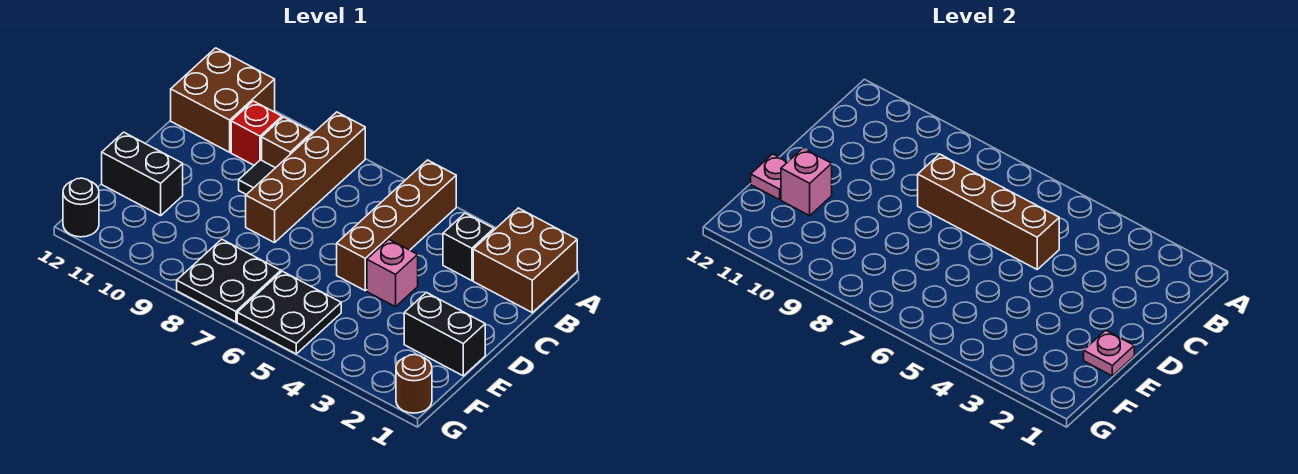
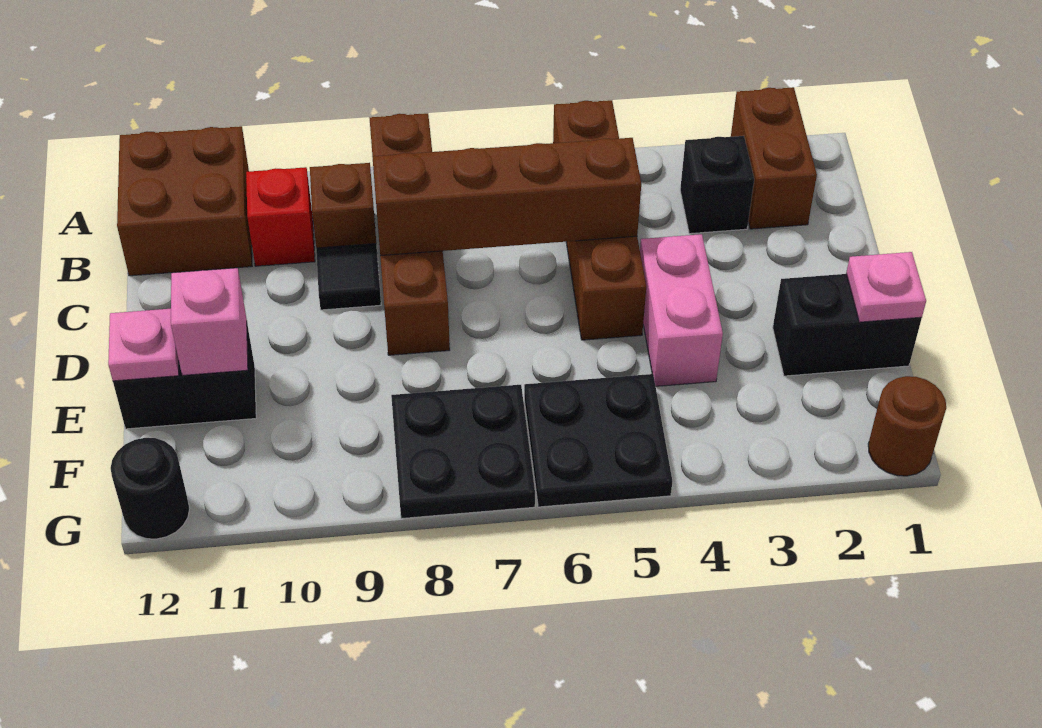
brown brick A1:B2 level 1 -> brown brick A2:B2 level 1
pink brick D4 level 1 -> pink brick D4:E4 level 1

